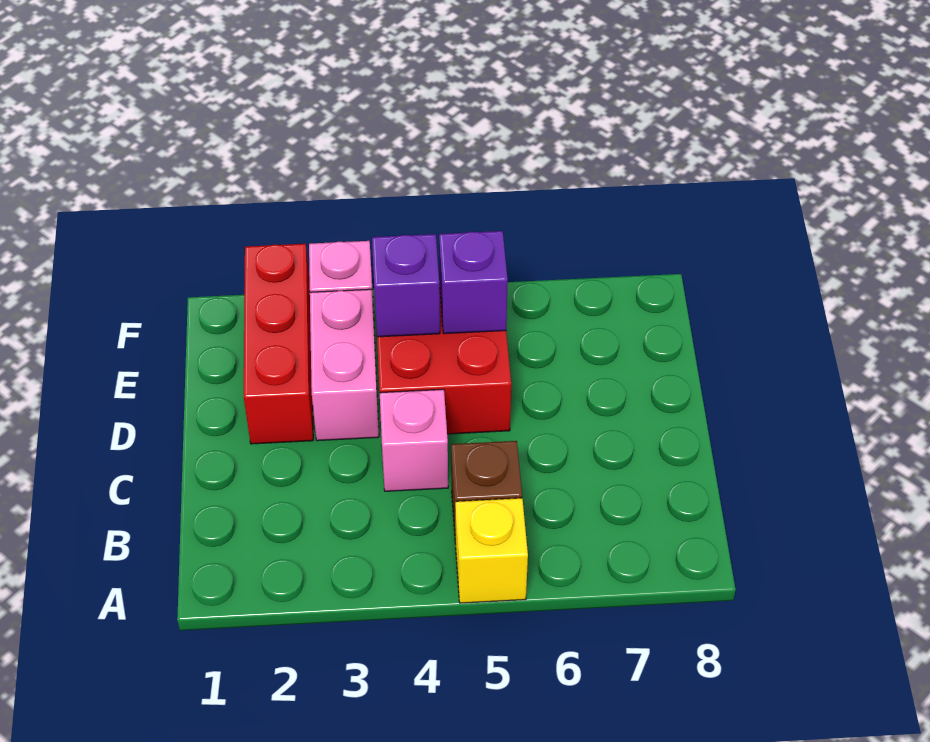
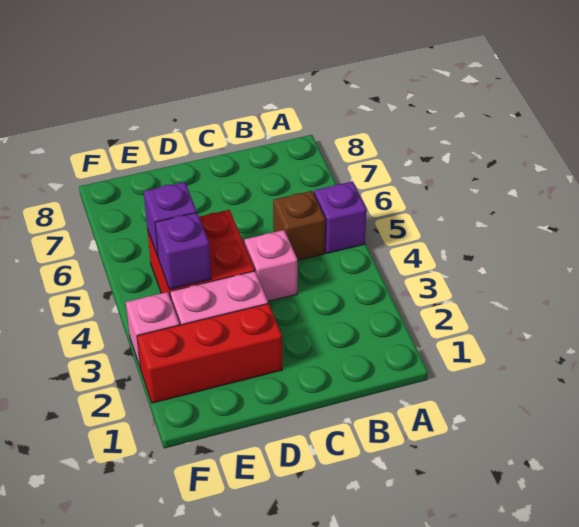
yellow brick A5 level 1 -> purple brick A5 level 1

